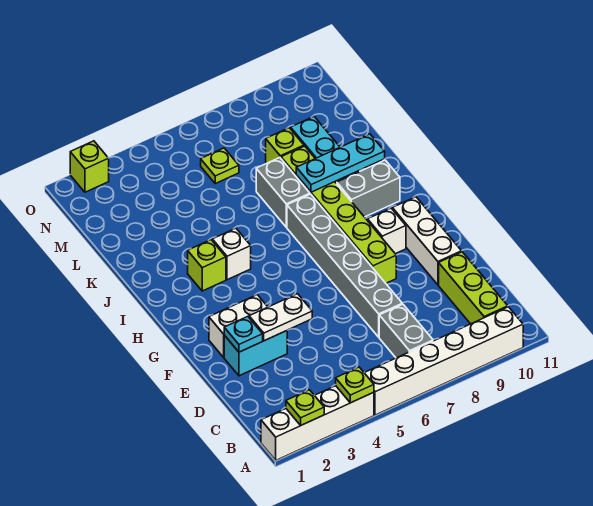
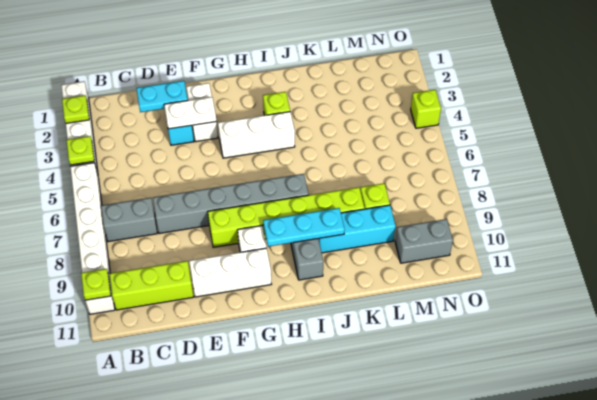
cyan plate E2 level 2 -> cyan plate D2:E2 level 2
white plate E3:E4 level 2 -> white plate E3:F3 level 2
white brick I4 level 1 -> white brick G4:I4 level 1
grey brick J7:K7 level 1 -> grey brick M10:N10 level 1
cyan plate J8:J10 level 2 -> cyan plate H9:J9 level 2
lime plate M6 level 1 -> lime plate A10 level 2
lime brick O2 level 1 -> lime brick O4 level 1

